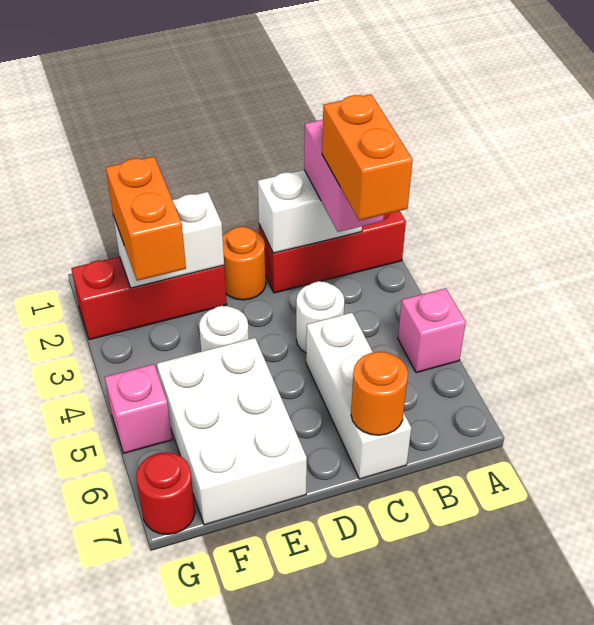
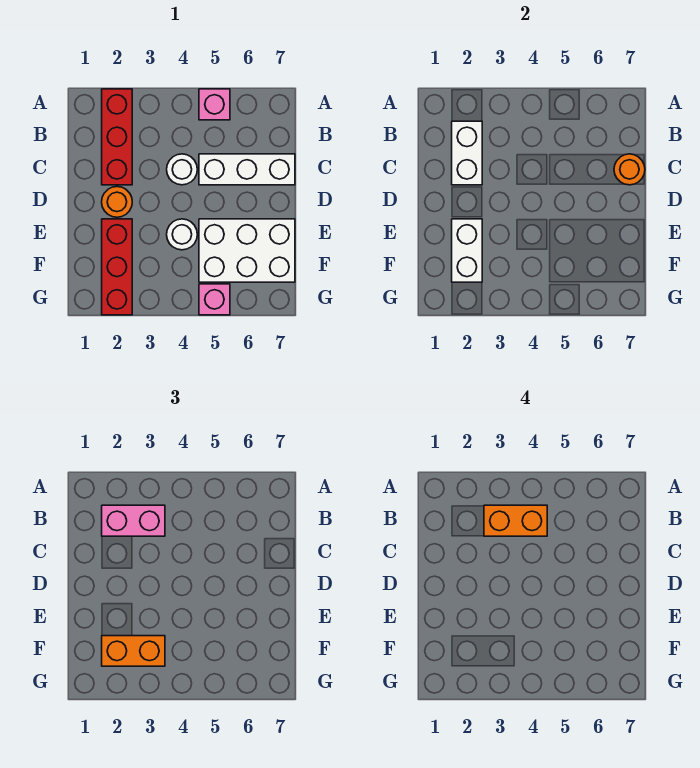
red round brick G7 level 1 -> none

